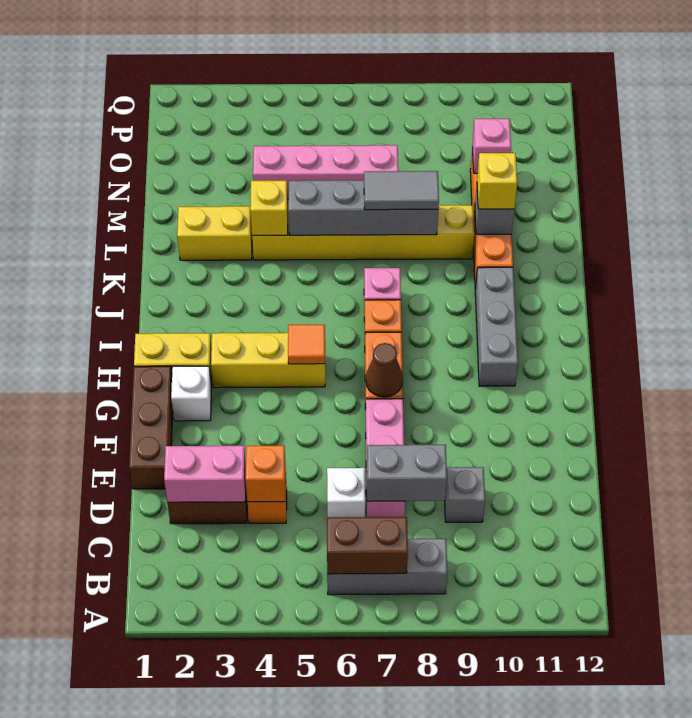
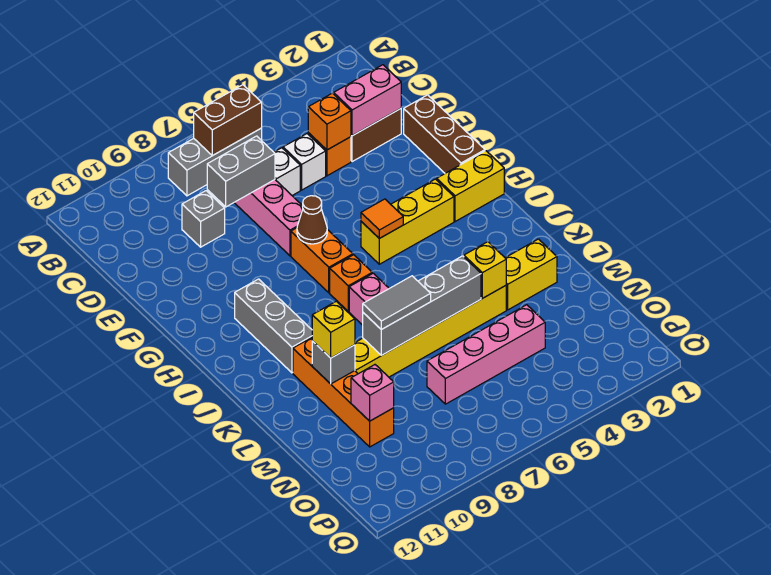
white brick G2 level 1 -> white brick D5 level 1

